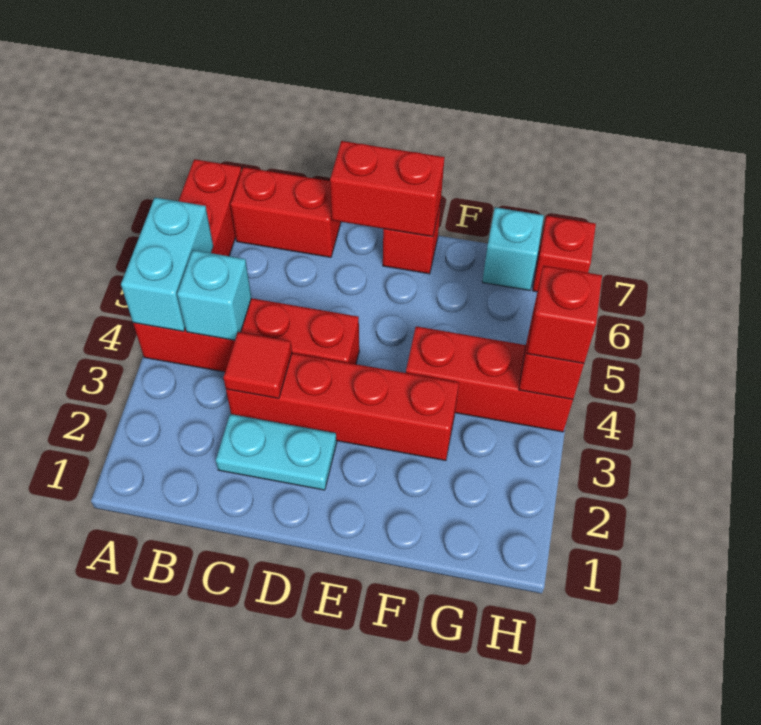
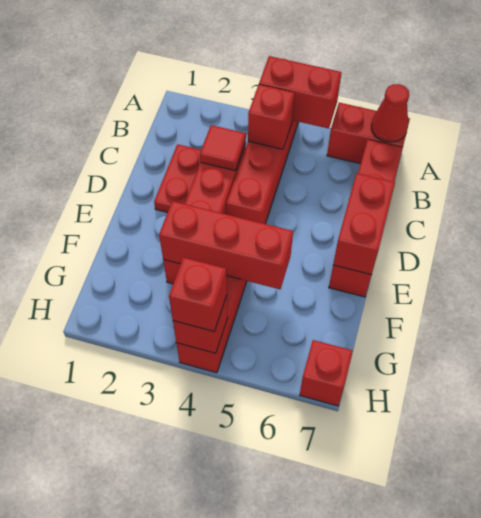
cyan brick A4:A5 level 2 -> red brick A4:A5 level 2
none -> red cone A7 level 2
cyan brick B4 level 2 -> red brick B4 level 2
cyan plate C2:D2 level 1 -> red plate C2:D2 level 1
none -> red brick F3:F5 level 2
cyan brick G7 level 1 -> none

